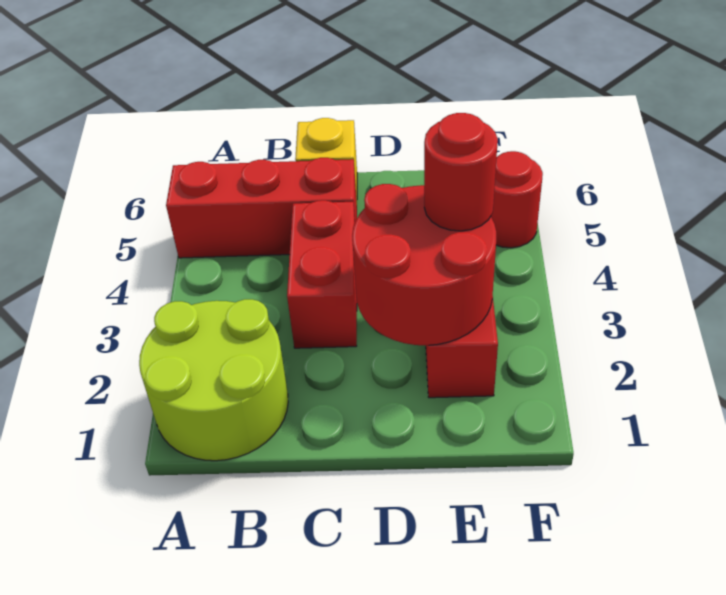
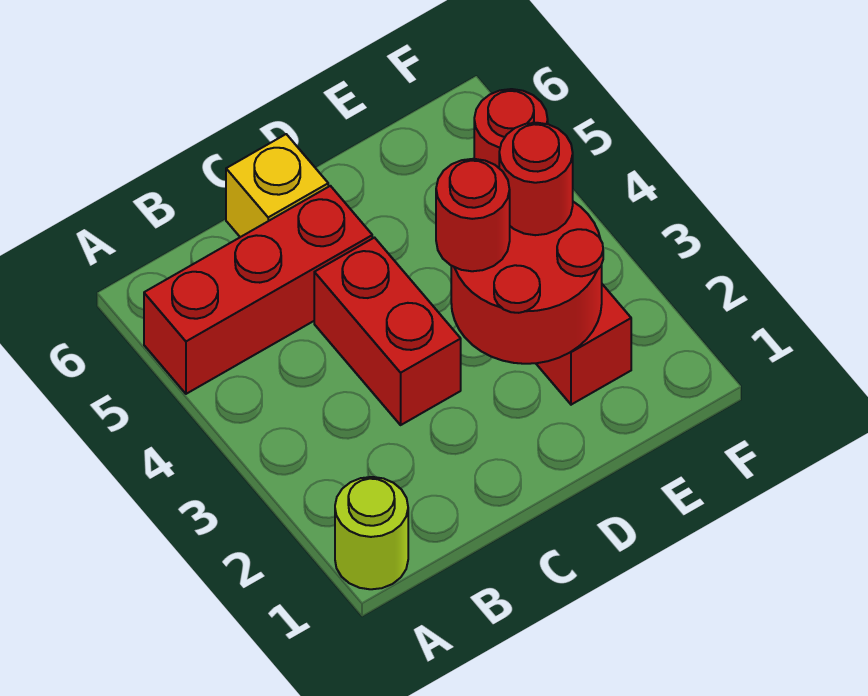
lime round brick A1:B2 level 1 -> lime round brick A1 level 1
none -> red round brick D3 level 3

